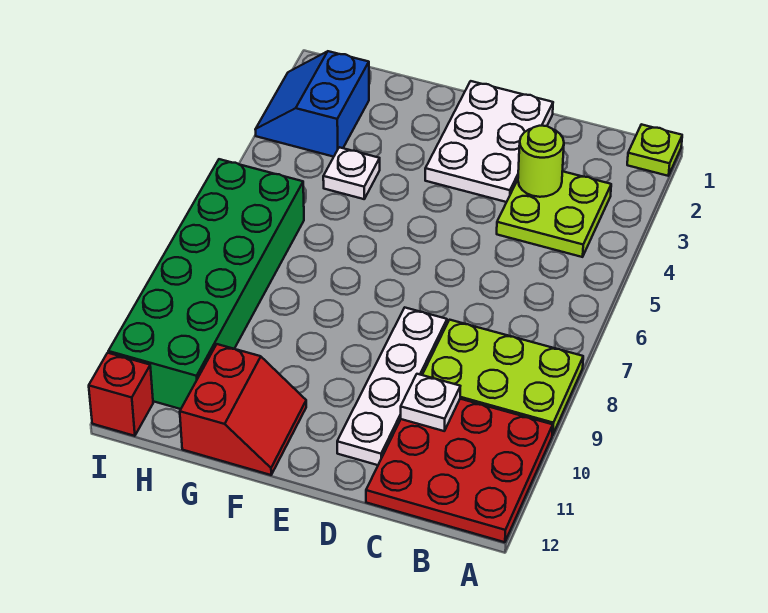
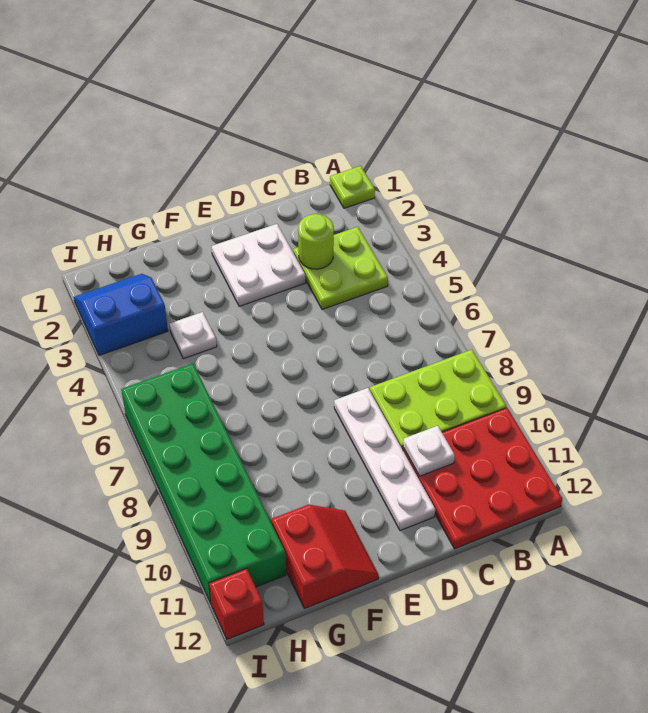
white plate D1:E3 level 1 -> white plate D2:E3 level 1
blue slope H2:I3 level 1 top H -> blue slope H2:I3 level 1 top 3

